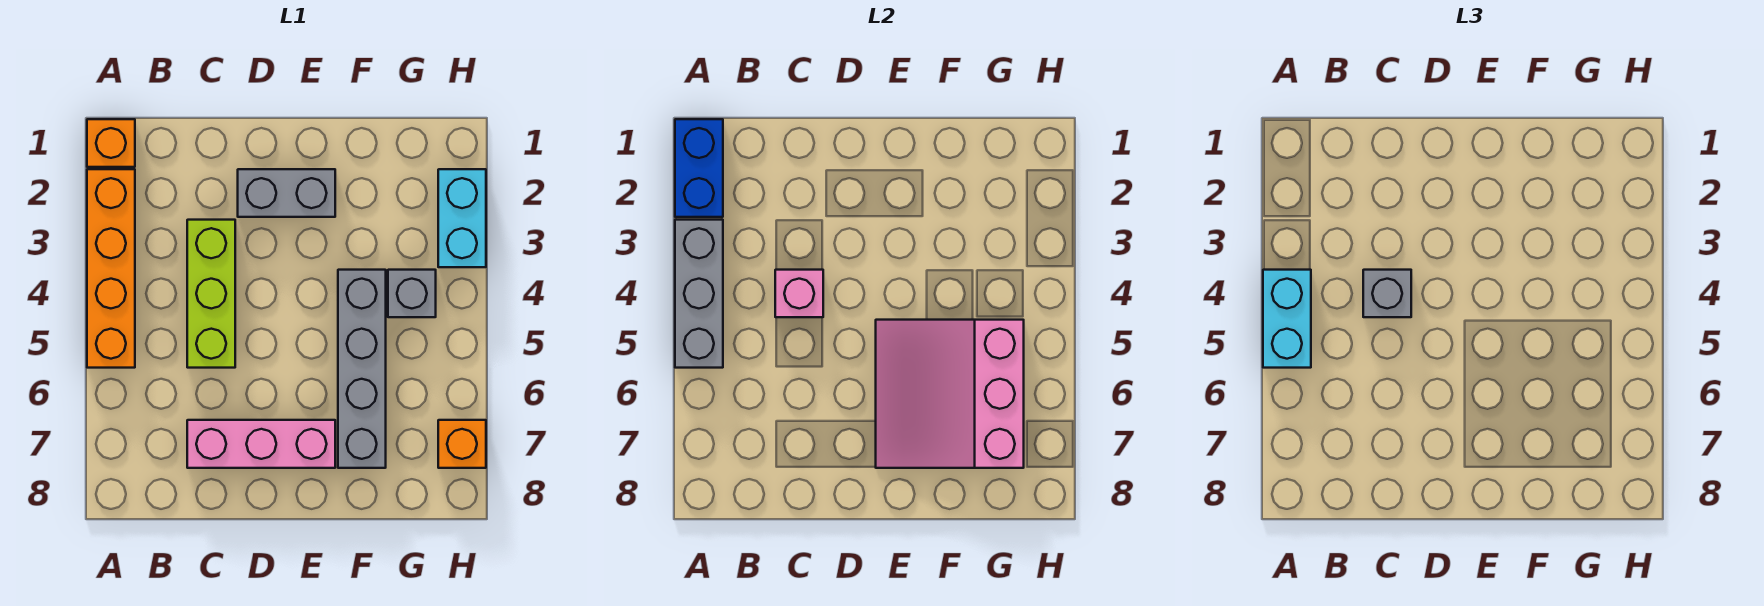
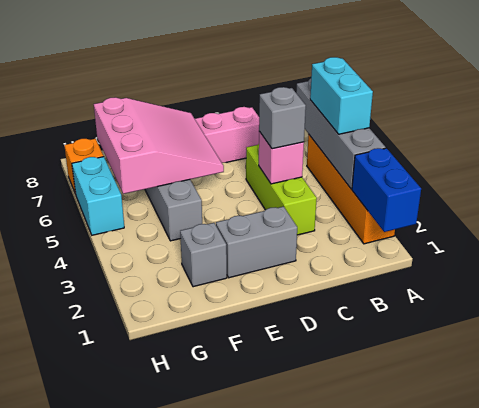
orange brick A1 level 1 -> none
grey brick A3:A5 level 2 -> grey brick A3:A6 level 2
grey brick G4 level 1 -> grey brick F2 level 1
cyan brick H2:H3 level 1 -> cyan brick H5:H6 level 1

